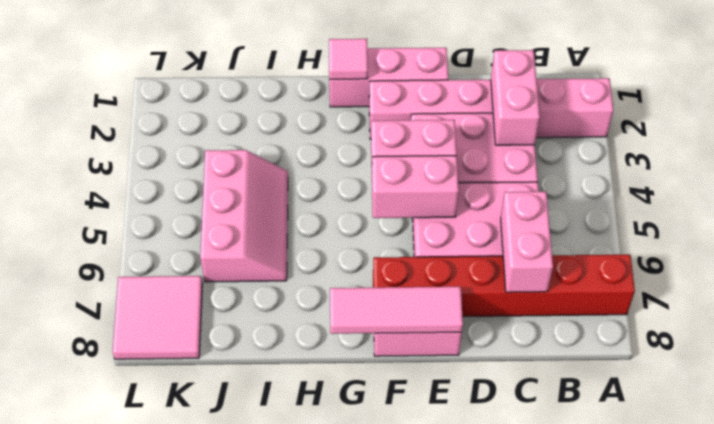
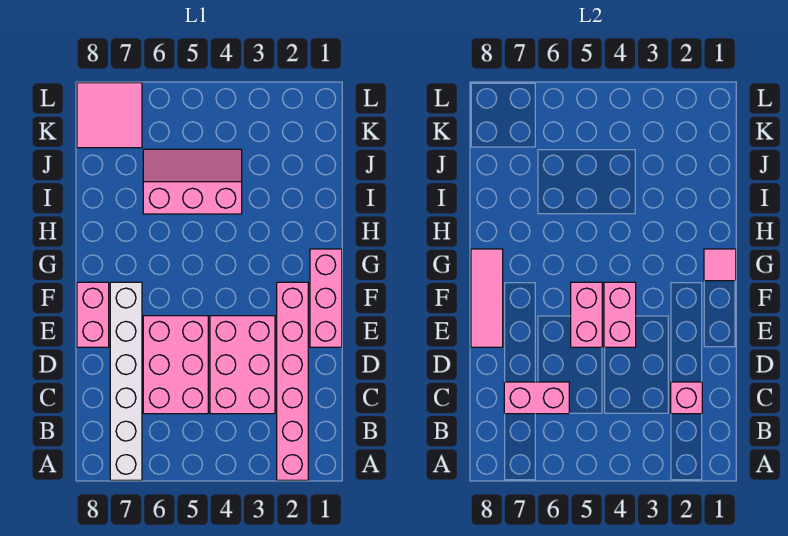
red brick A7:F7 level 1 -> white brick A7:F7 level 1
pink brick C2:C3 level 2 -> pink brick C2 level 2
pink slope I4:J6 level 1 top J -> pink slope I4:J6 level 1 top I

